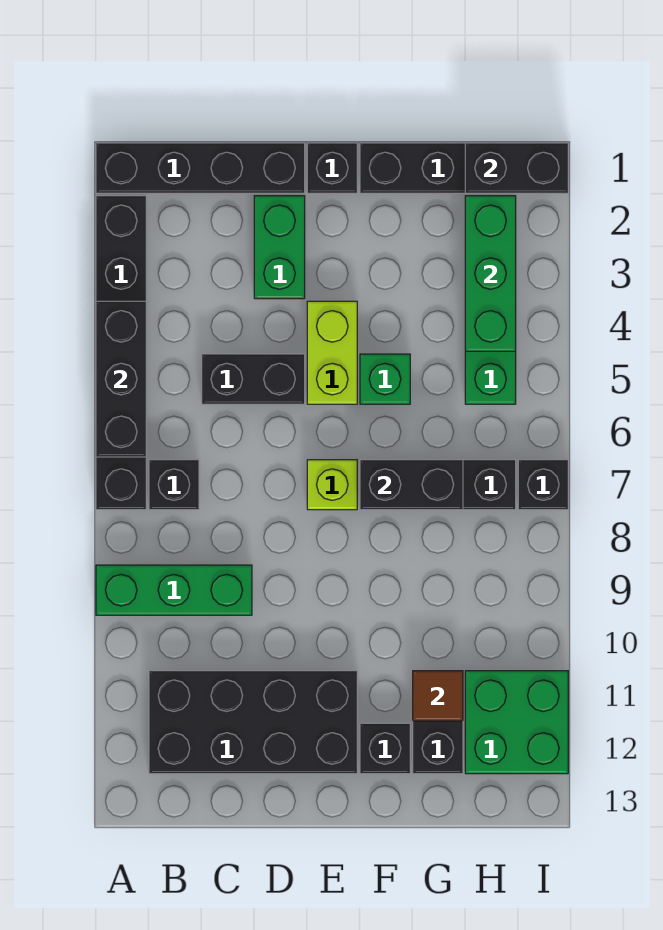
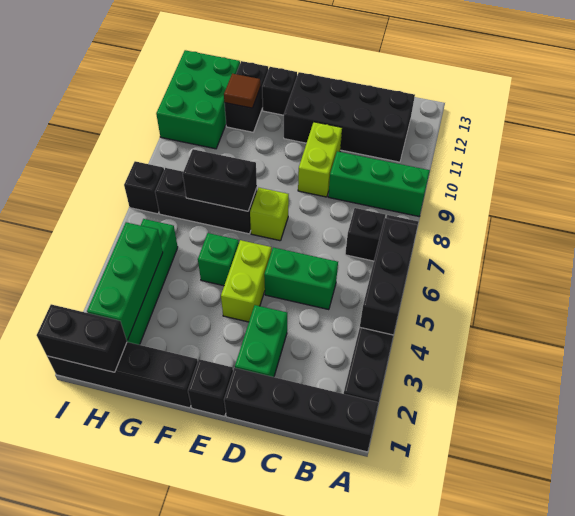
black brick C5:D5 level 1 -> green brick C5:D5 level 1
none -> lime brick D9:D10 level 1
green brick H11:I12 level 1 -> green brick H10:I12 level 1

